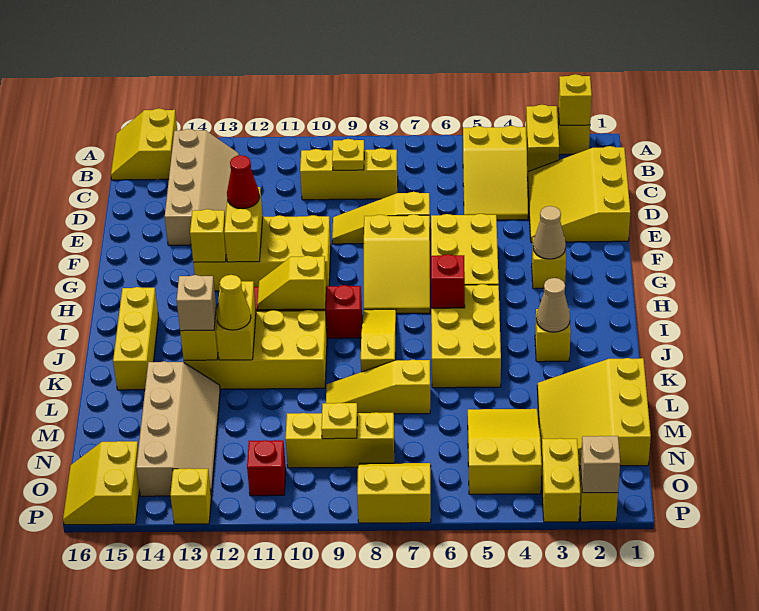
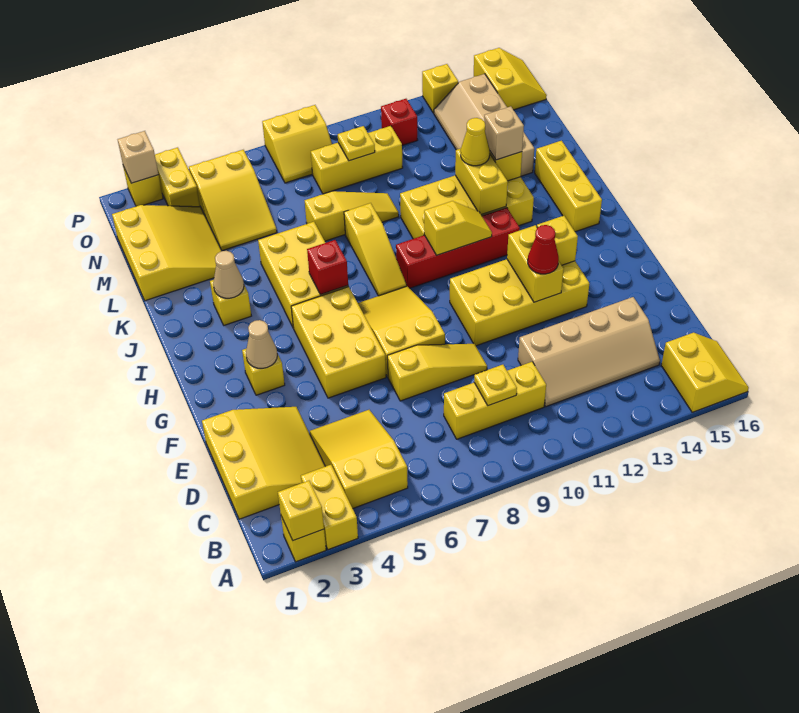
tan slope B13:E14 level 1 top 14 -> tan slope C11:D14 level 1 top D

